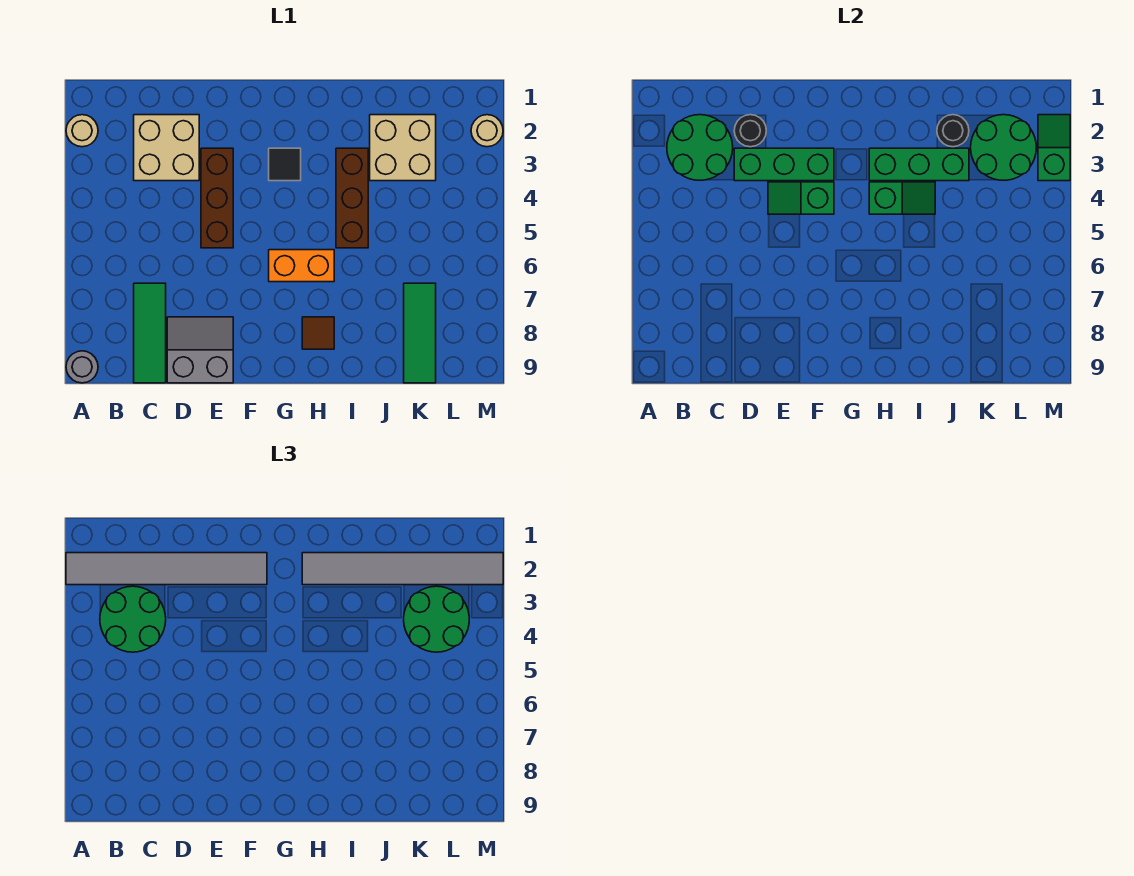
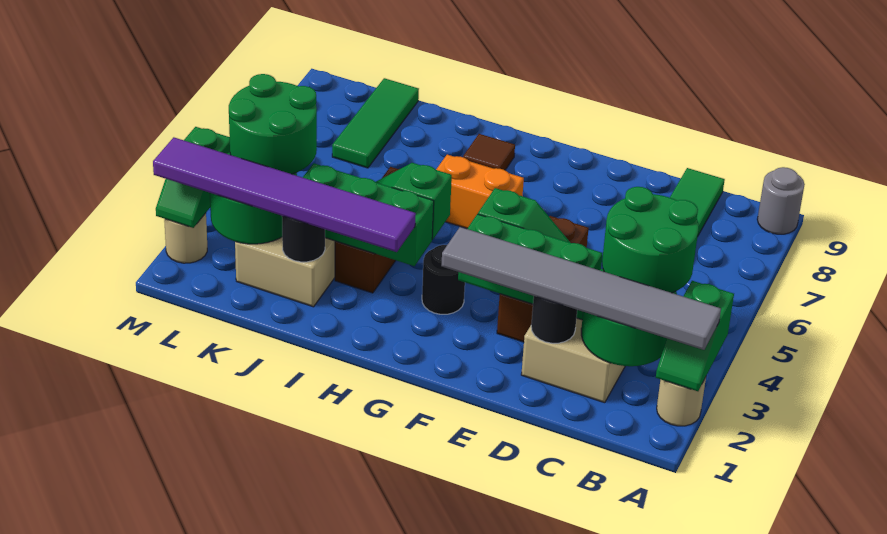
none -> green slope A2:A3 level 2 top 3
grey slope D8:E9 level 1 top 9 -> none
black tile G3 level 1 -> black round brick G3 level 1
grey tile H2:M2 level 3 -> purple tile H2:M2 level 3

